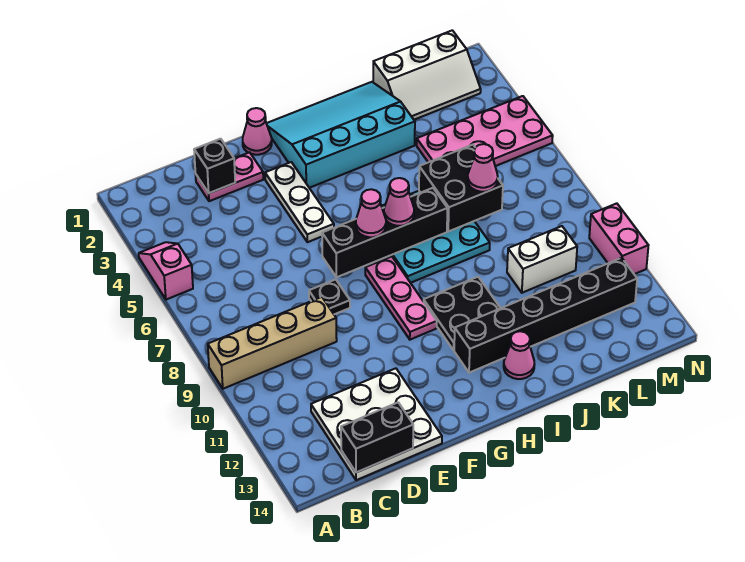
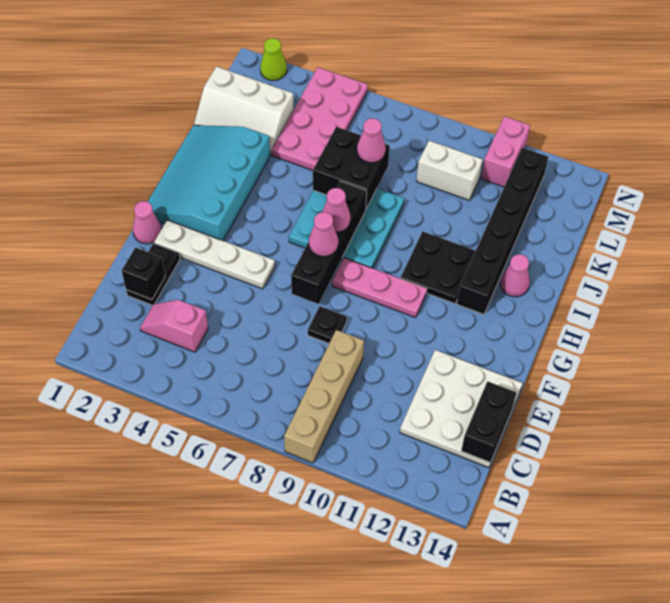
pink slope A4:A5 level 1 top 5 -> pink slope C3:C4 level 1 top 4
pink plate D2:E2 level 1 -> black plate D2:E2 level 1
white plate F3:F5 level 1 -> white plate F2:F5 level 1
white slope K1:M2 level 1 top 1 -> white slope K1:L3 level 1 top L
white brick K10:L10 level 1 -> white brick L9:L10 level 1
none -> lime cone N2 level 1
pink brick N10:N11 level 1 -> pink brick M11:N11 level 1

